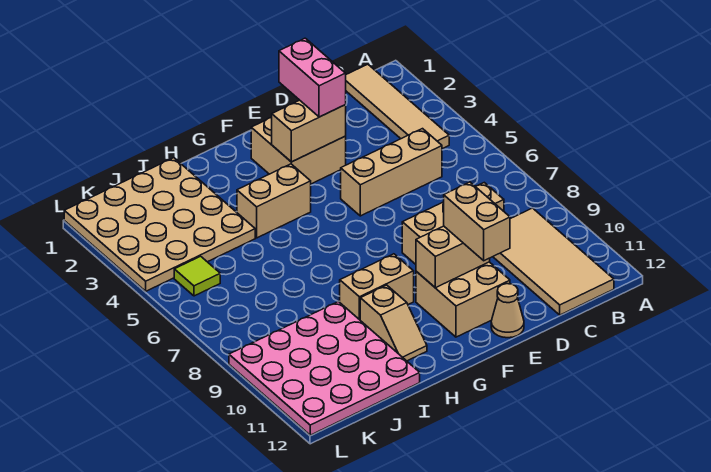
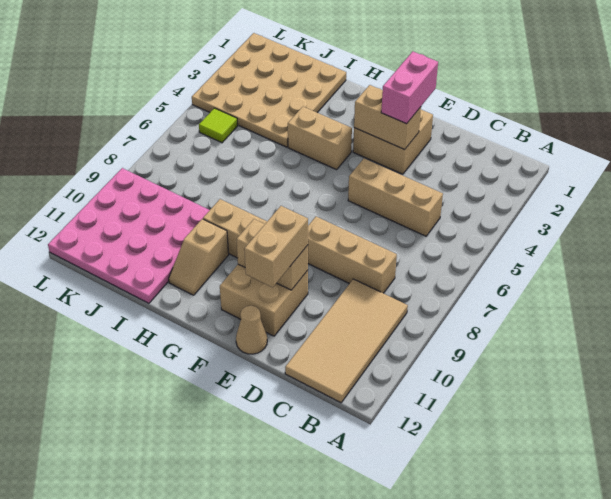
tan tile B1:B4 level 1 -> none

